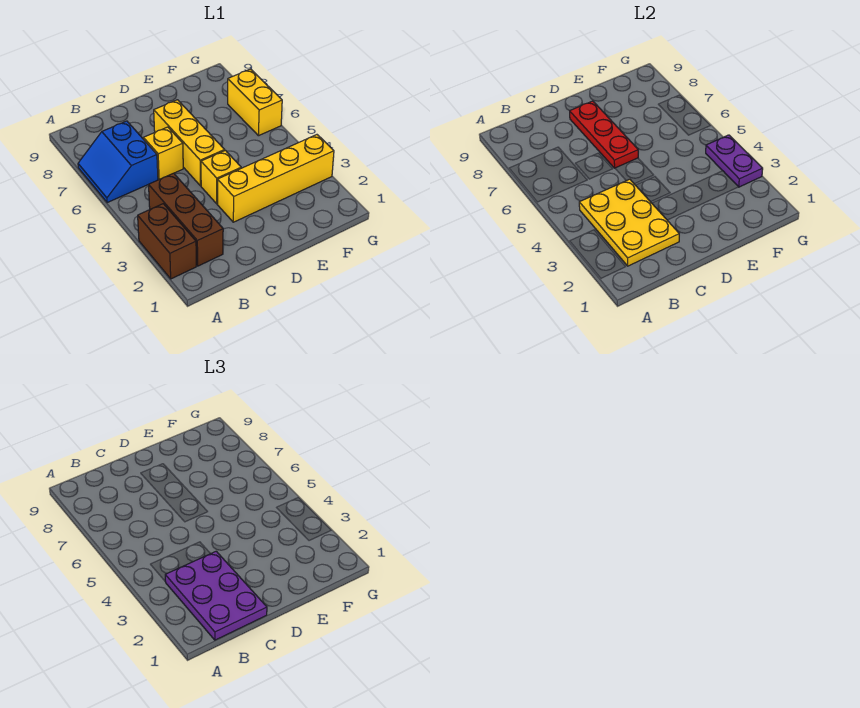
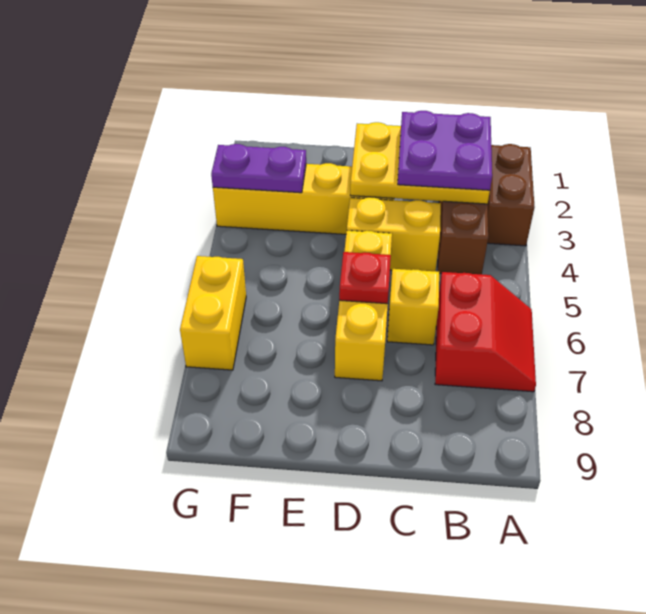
blue slope A6:B7 level 1 top B -> red slope A6:B7 level 1 top B
purple plate B1:C3 level 3 -> purple plate B2:C3 level 3
yellow plate B2:C4 level 2 -> yellow plate B2:D3 level 2
yellow brick D4 level 1 -> yellow brick C4:D4 level 1
red plate D6:D8 level 2 -> red plate D6 level 2
purple plate G3:G4 level 2 -> purple plate F3:G3 level 2

